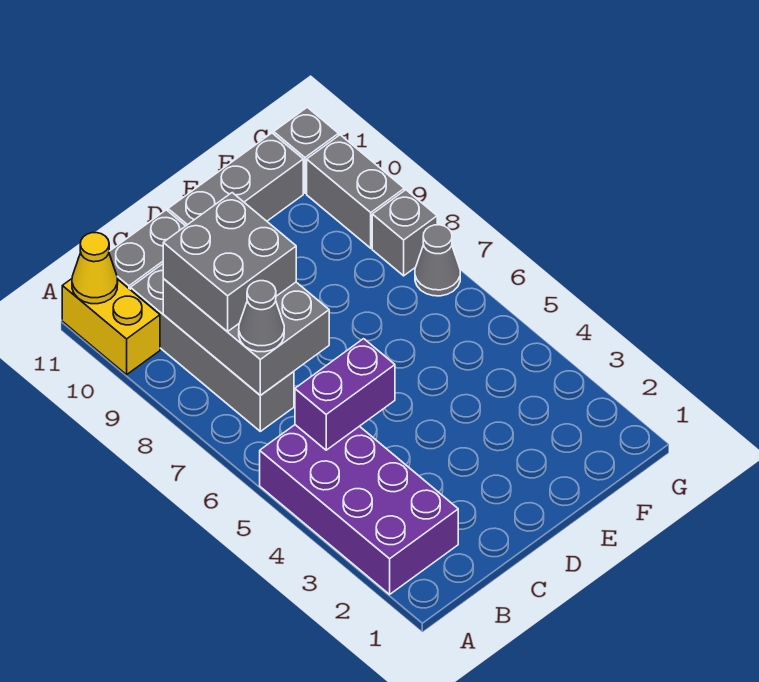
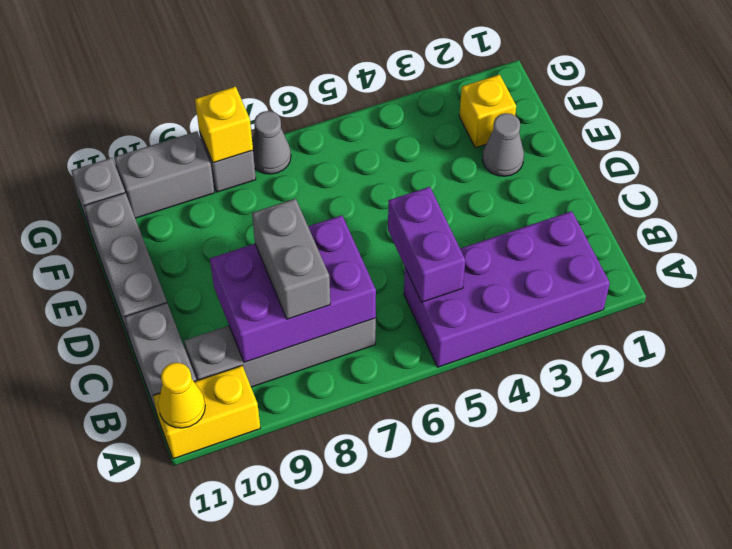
grey brick B7:C9 level 2 -> purple brick B7:C9 level 2
grey cone B7 level 3 -> grey cone E2 level 1
grey brick B8:C9 level 3 -> grey brick B8:C8 level 3
none -> yellow brick F2 level 1
none -> yellow brick G8 level 2

